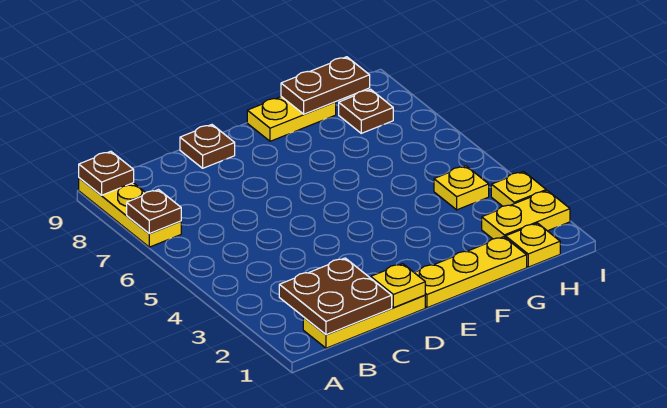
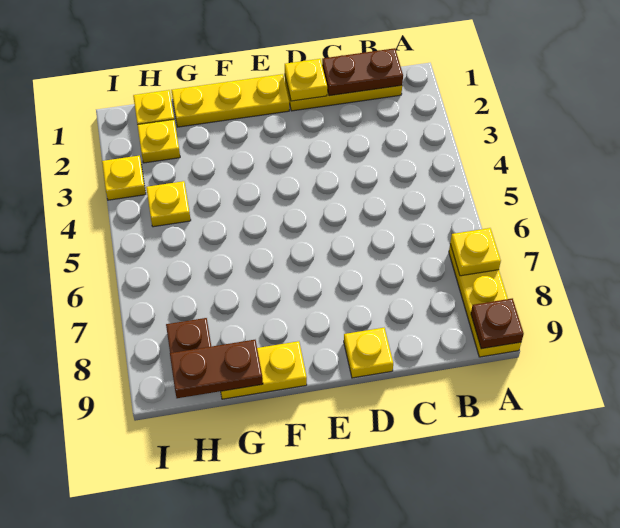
brown plate A7 level 2 -> yellow plate A7 level 2
brown plate B1:C2 level 2 -> brown plate B1:C1 level 2
brown plate D9 level 1 -> yellow plate D9 level 1
yellow plate H2:I2 level 1 -> yellow plate H2 level 1

